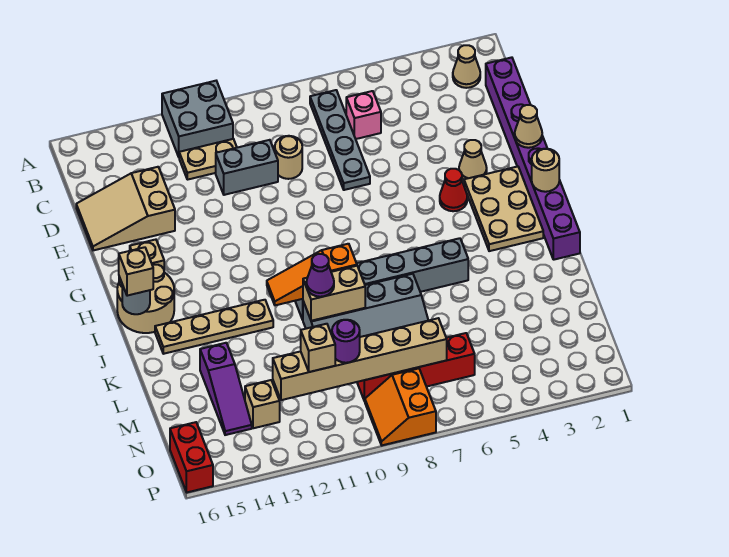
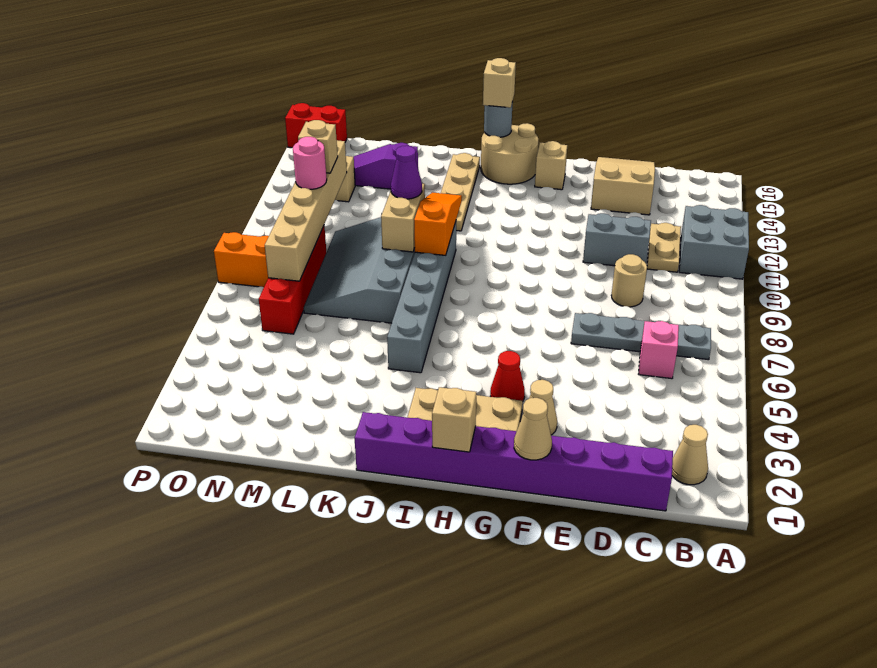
grey brick D10:D11 level 1 -> grey brick D11:E11 level 1
tan round brick H1 level 2 -> tan brick H1 level 2
purple round brick N10 level 3 -> pink round brick N10 level 3

